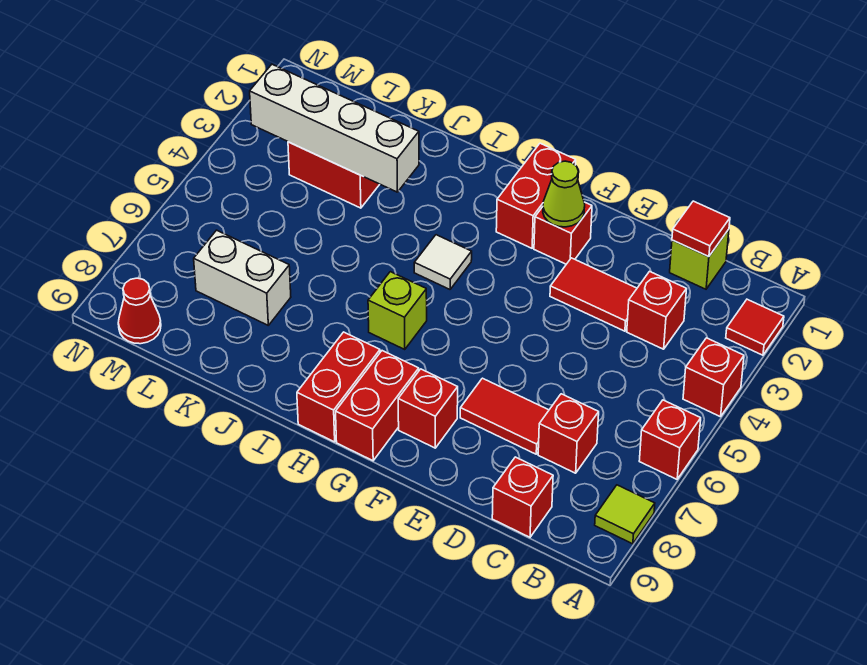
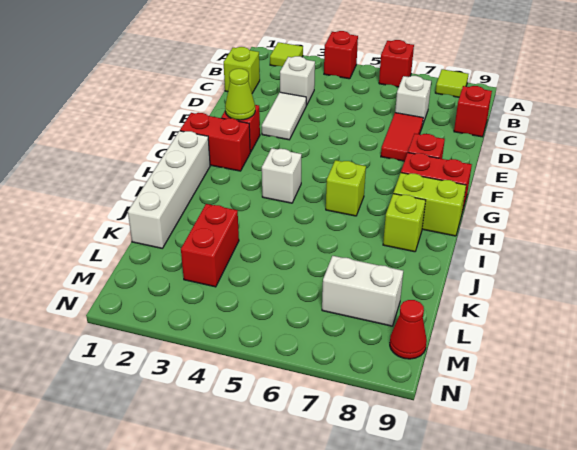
red tile A2 level 1 -> lime tile A2 level 1
red tile C1 level 2 -> none
red brick C3 level 1 -> white brick C3 level 1
red brick C7 level 1 -> white brick C7 level 1
red tile D3:E3 level 1 -> white tile D3:E3 level 1
white tile H4 level 1 -> white brick H4 level 1
red brick H8:H9 level 1 -> lime brick H8:H9 level 1
none -> lime brick I8 level 1
white brick J3:M3 level 2 -> white brick H1:K1 level 1
white brick K7:L7 level 1 -> white brick L7:L8 level 1

